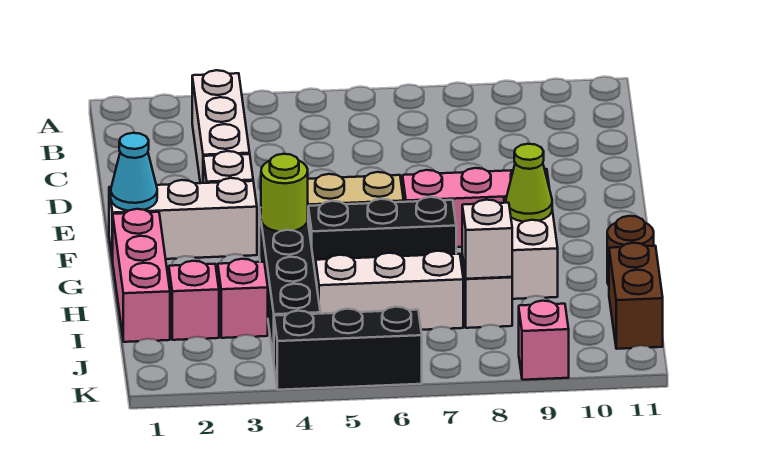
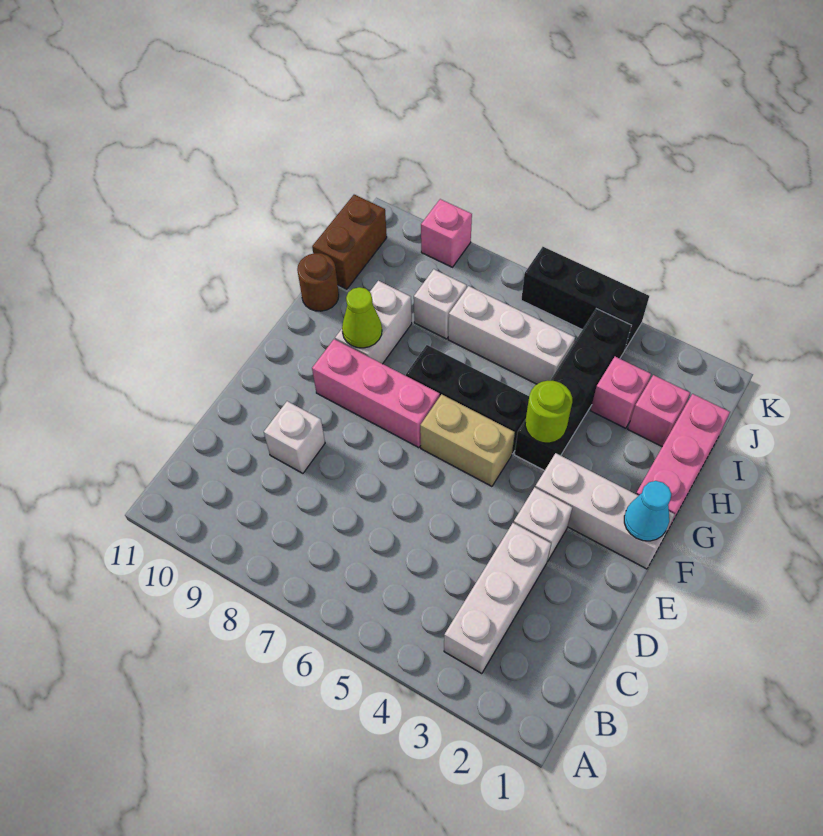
white brick I8 level 2 -> white brick D9 level 1

